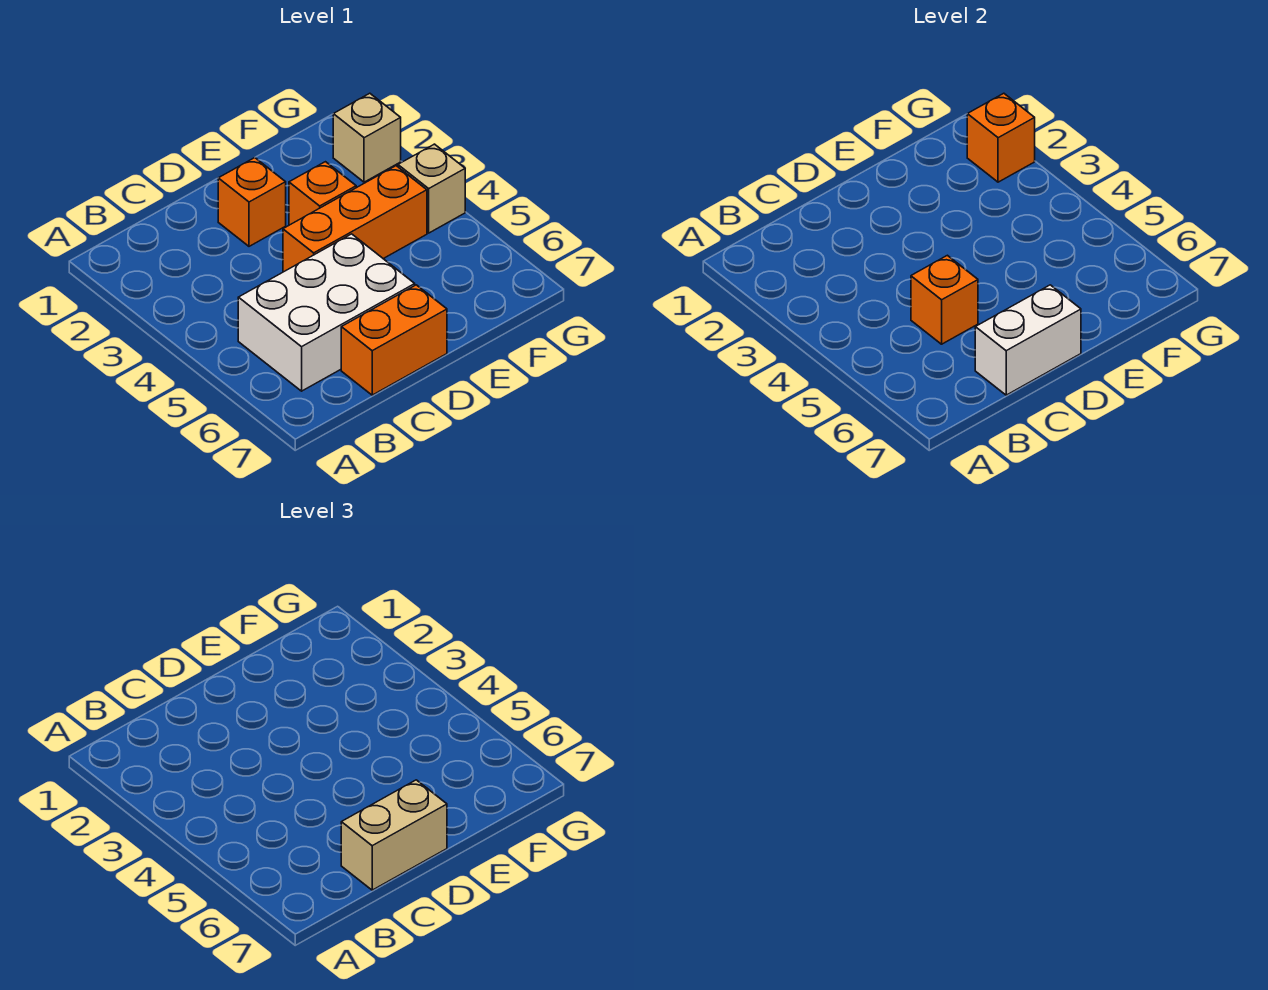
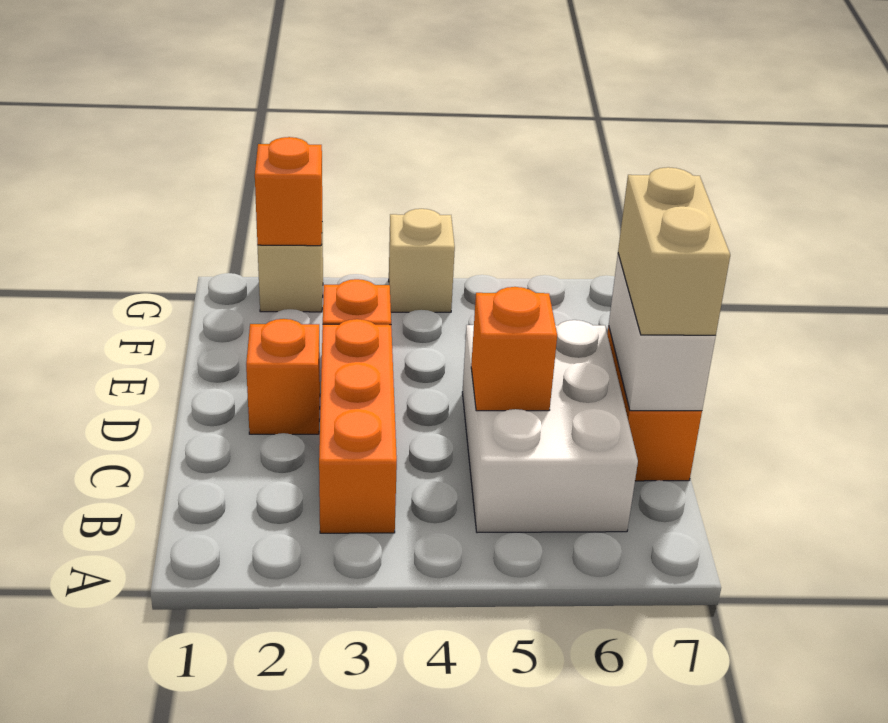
orange brick D4:F4 level 1 -> orange brick B3:D3 level 1

